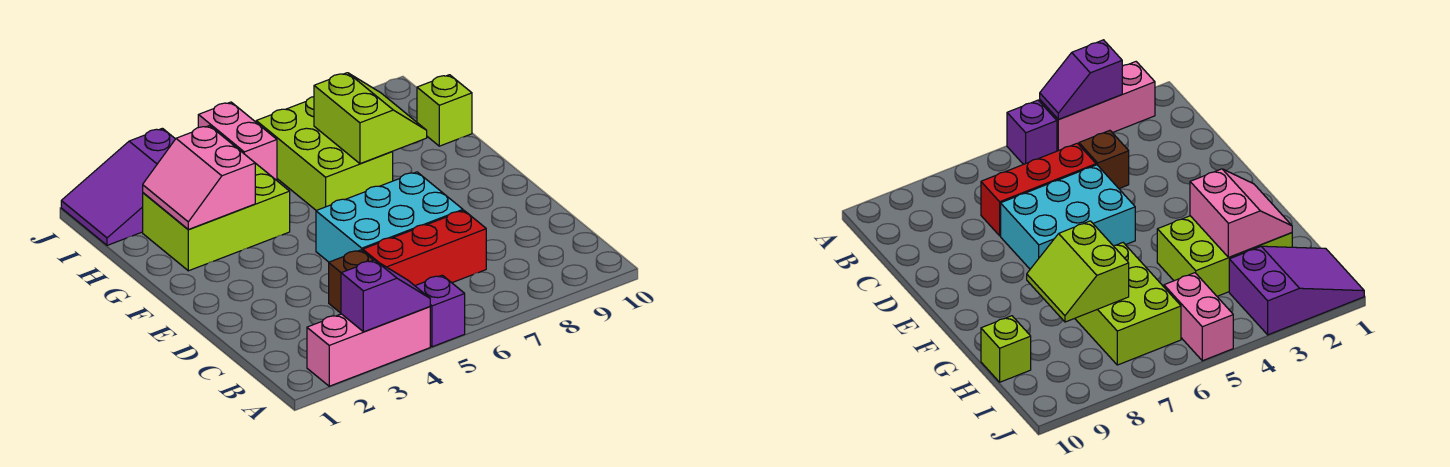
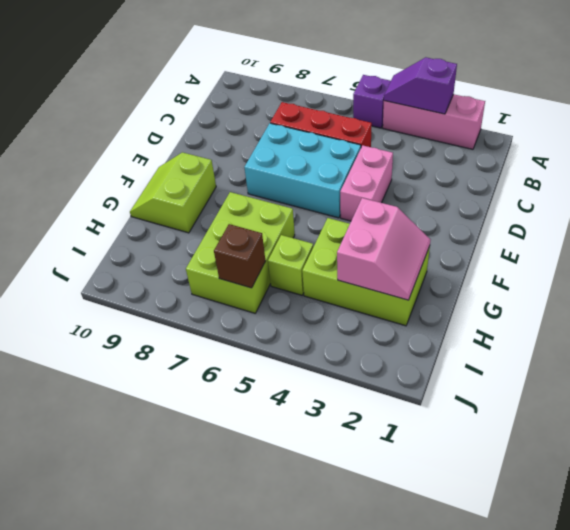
brown brick C4 level 1 -> brown brick I6 level 2
lime slope G7:H8 level 2 top 7 -> lime slope F9:G10 level 1 top 9
lime brick H10 level 1 -> lime brick H5 level 1
purple slope I1:J3 level 1 top 3 -> none
pink brick I5:J5 level 1 -> pink brick D4:E4 level 1

